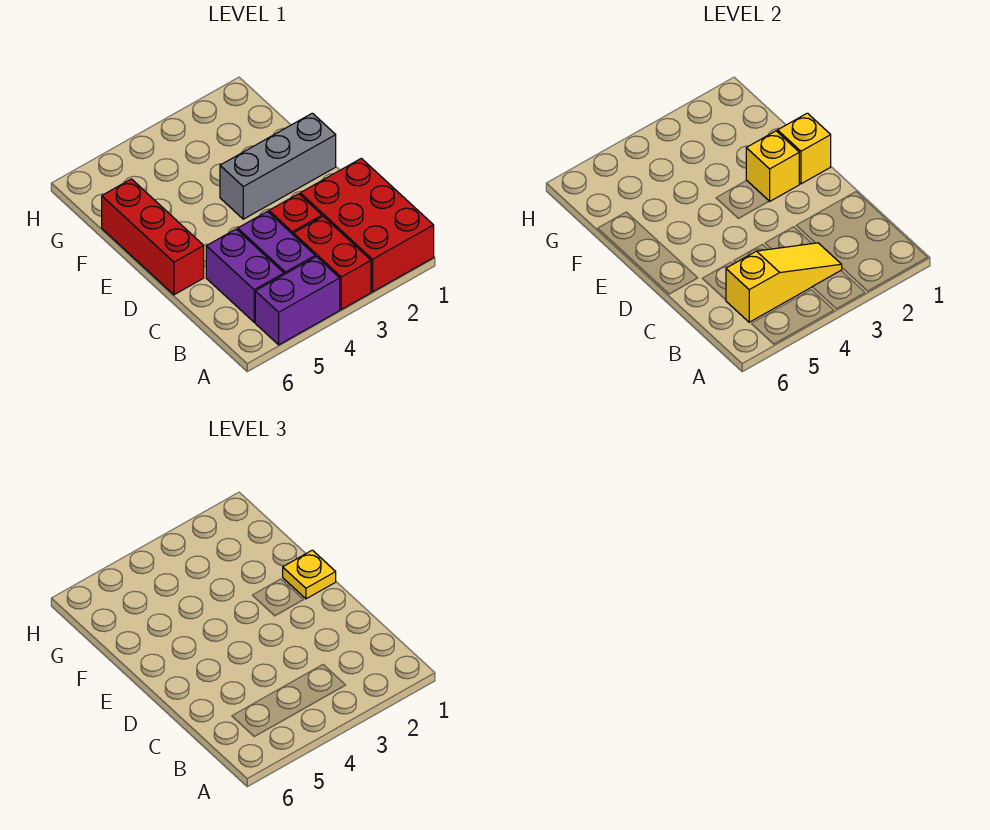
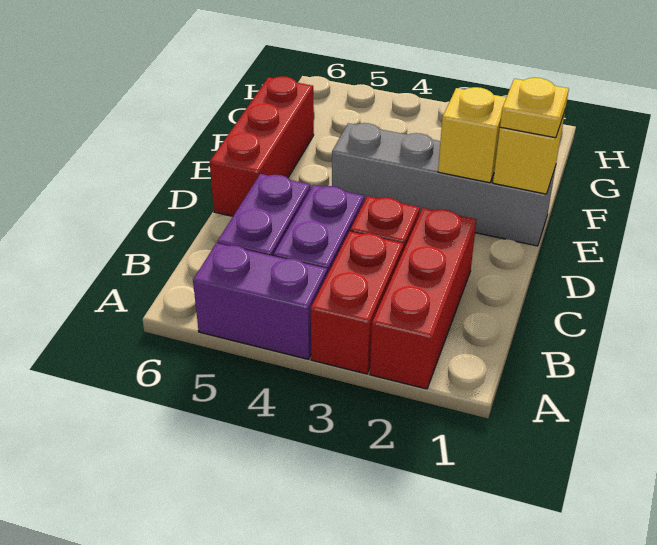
red brick A1:C2 level 1 -> red brick A2:C2 level 1
yellow slope B3:B5 level 2 top 5 -> none
grey brick E1:E3 level 1 -> grey brick E1:E4 level 1

